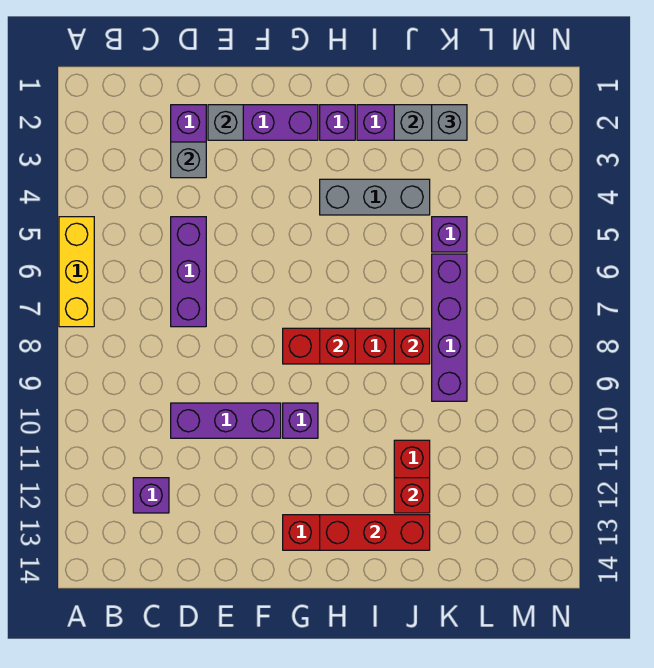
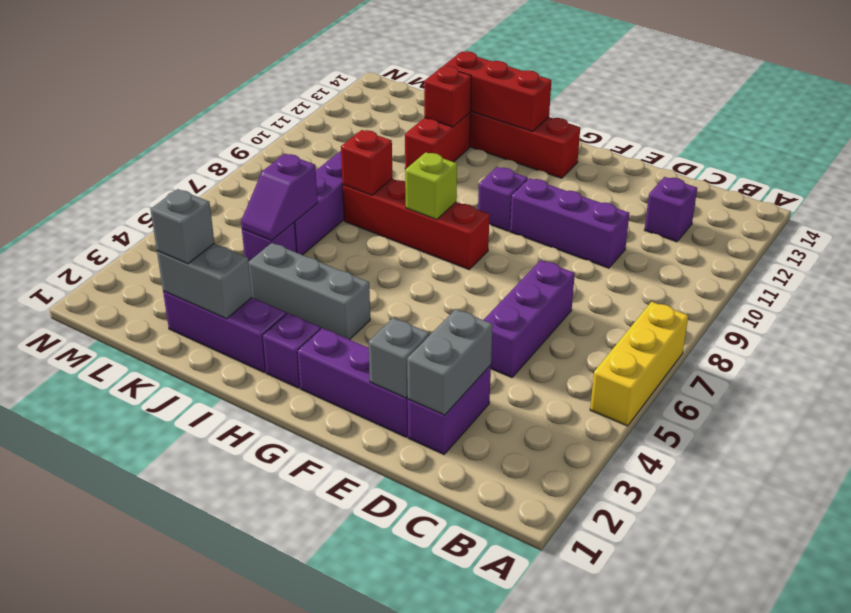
grey brick D3 level 2 -> grey brick D2:D3 level 2
red brick H8 level 2 -> lime brick H8 level 2
none -> purple slope K5:K6 level 2 top 6

